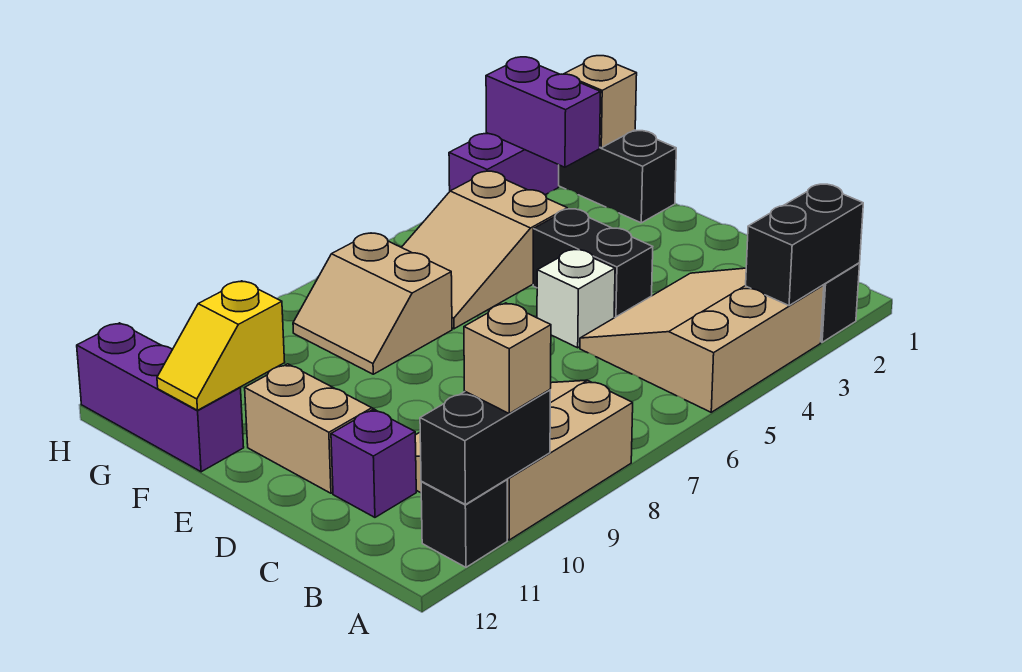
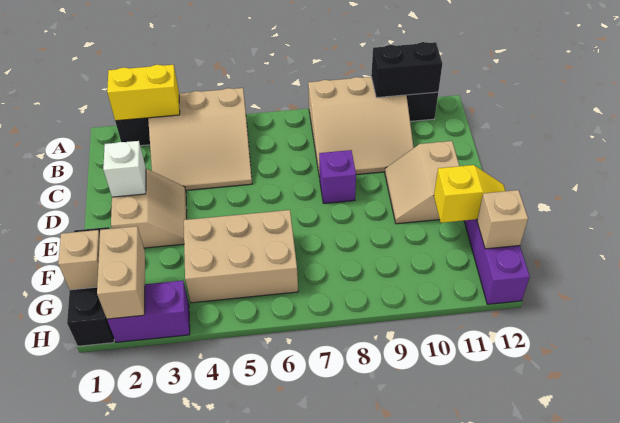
black brick A2:A3 level 2 -> yellow brick A2:A3 level 2
tan brick A10 level 3 -> tan brick G12 level 2
purple brick C11 level 1 -> purple brick D8 level 1
black brick D4:E4 level 1 -> none
white brick D5 level 1 -> white brick D2 level 2
tan slope F4:G6 level 1 top 4 -> tan brick F4:G6 level 1
tan slope F7:G8 level 1 top 7 -> tan slope D2:E3 level 1 top 2
purple brick G2:H2 level 2 -> tan brick G2:H2 level 2

